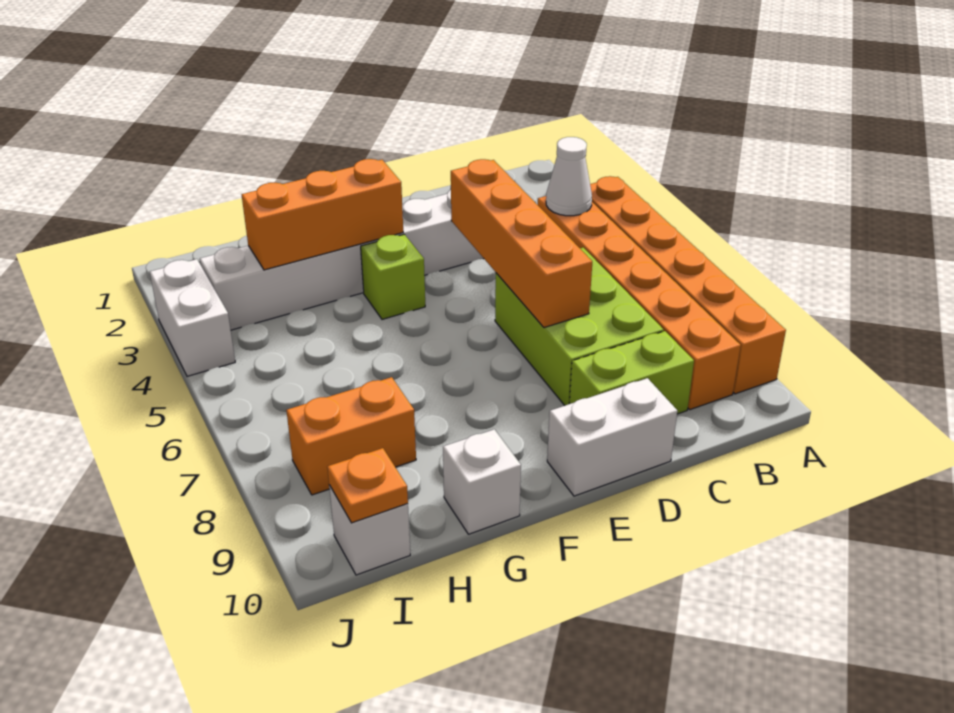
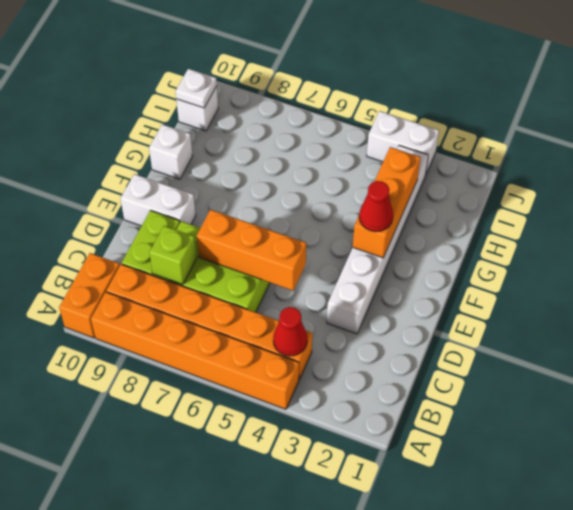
white cone B4 level 2 -> red cone B4 level 2
orange brick D4:D7 level 2 -> orange brick D5:D7 level 2
white brick D10:E10 level 1 -> white brick E9:E10 level 1
none -> red cone F3 level 3
lime brick F4 level 1 -> lime brick C8 level 2
orange brick H8:I8 level 1 -> orange brick A10:B10 level 1
orange plate I10 level 2 -> white plate I10 level 2

